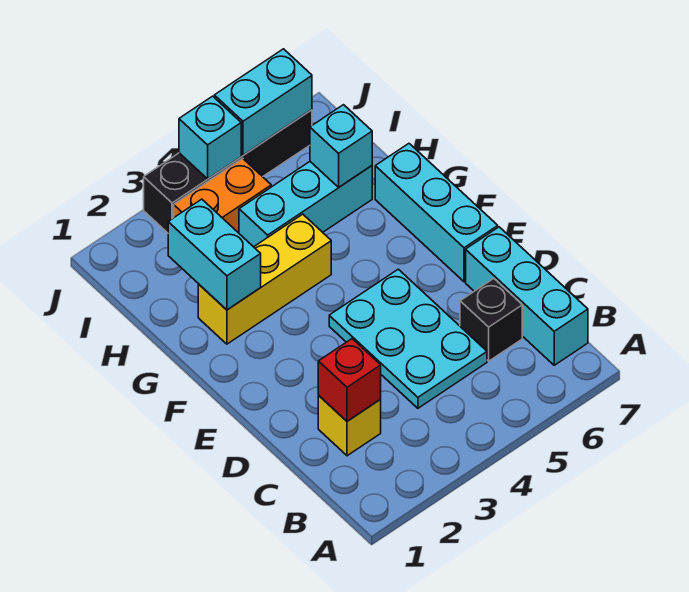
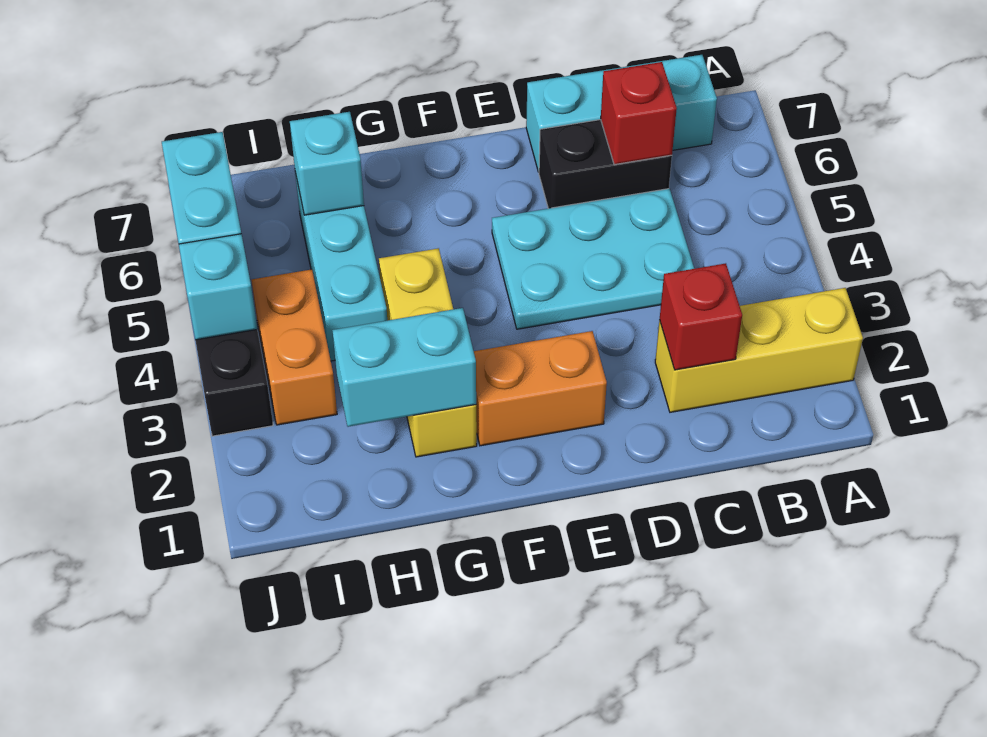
yellow brick C2 level 1 -> yellow brick A2:C2 level 1
black brick C6 level 1 -> black brick C6:D6 level 1
none -> red brick C6 level 2
none -> orange brick E2:F2 level 1
cyan brick E7:G7 level 1 -> none

